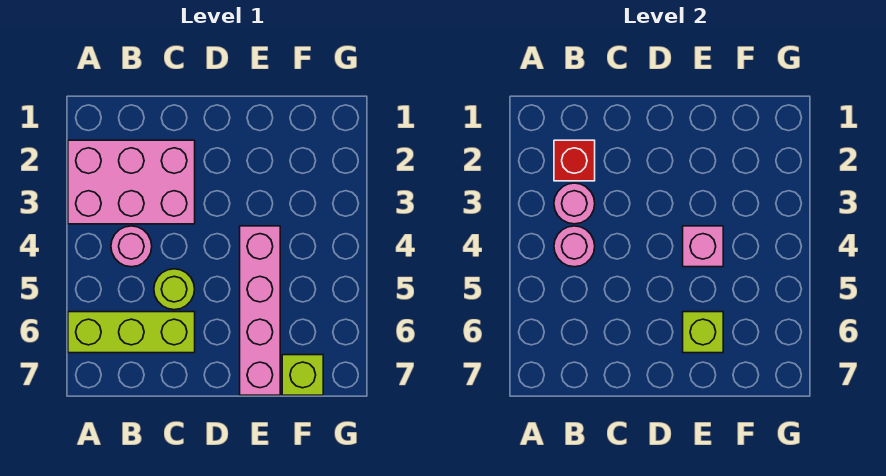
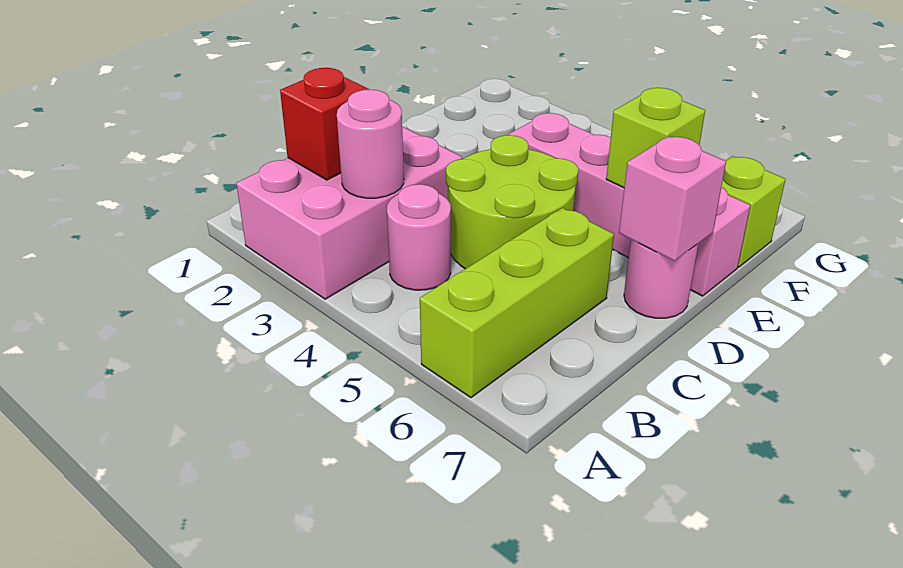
pink round brick B4 level 2 -> pink round brick D7 level 1
lime round brick C5 level 1 -> lime round brick C4:D5 level 1
pink brick E4 level 2 -> pink brick D7 level 2

